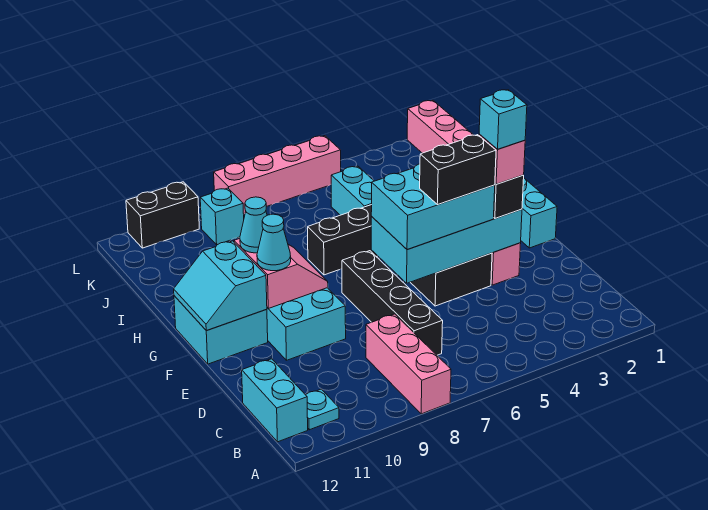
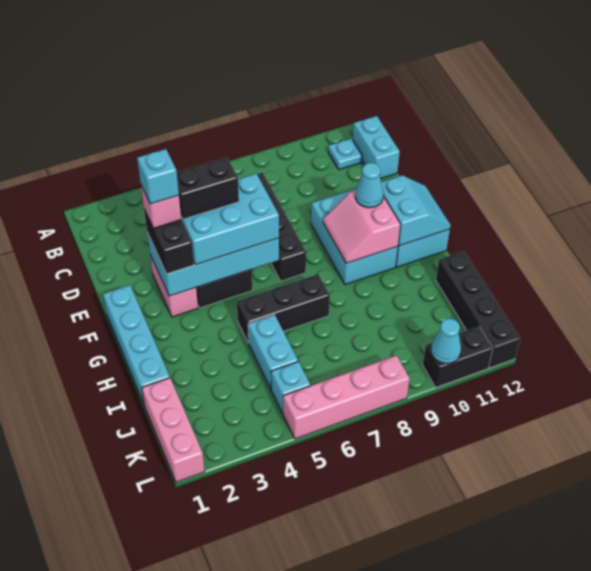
pink brick A8:C8 level 1 -> none
cyan cone G10 level 3 -> cyan cone L10 level 2
none -> black brick I12:L12 level 1
cyan brick K9 level 1 -> cyan brick K5 level 1

